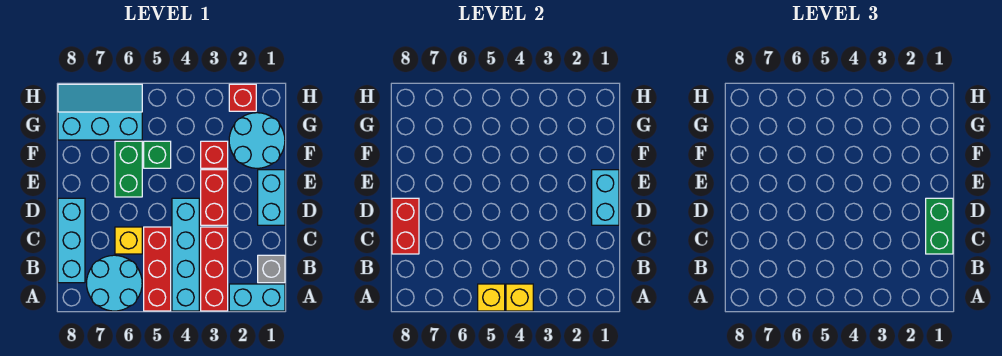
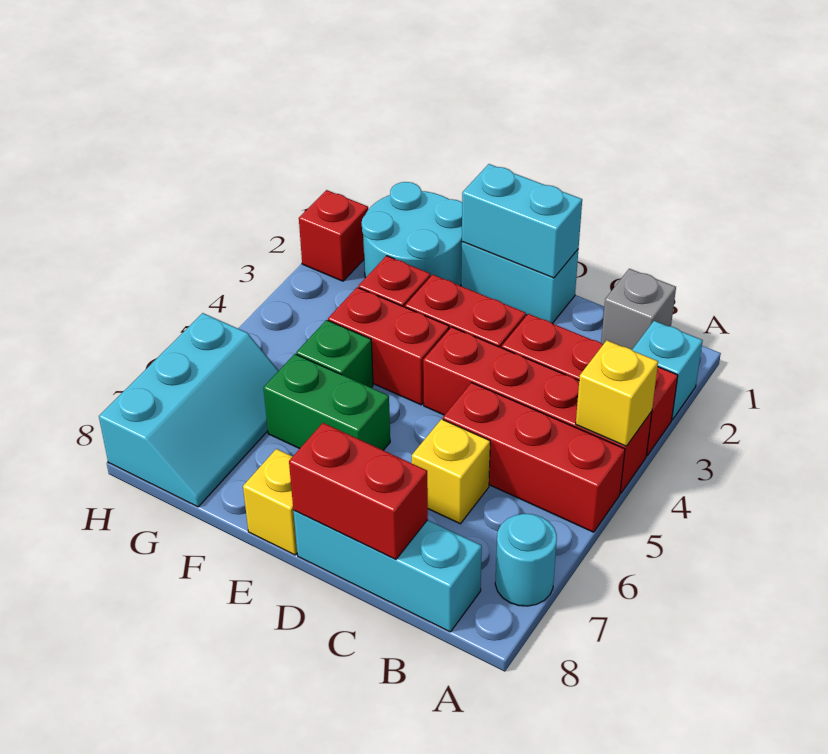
cyan brick A1:A2 level 1 -> cyan brick A2 level 1
cyan brick A4:D4 level 1 -> red brick A4:D4 level 1
yellow brick A5 level 2 -> yellow brick E8 level 1
cyan round brick A6:B7 level 1 -> cyan round brick A7 level 1
green brick C1:D1 level 3 -> none
none -> red brick E4:F4 level 1
cyan slope G6:H8 level 1 top G -> cyan slope G6:H8 level 1 top H

